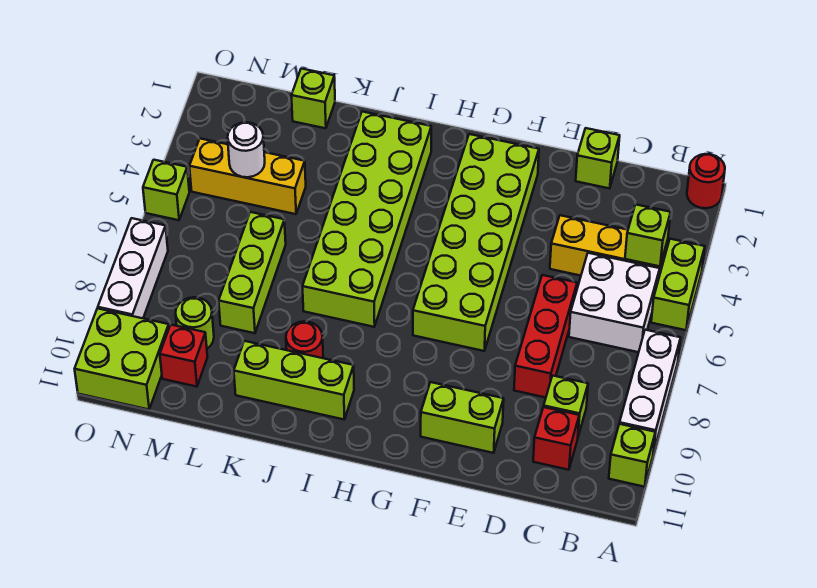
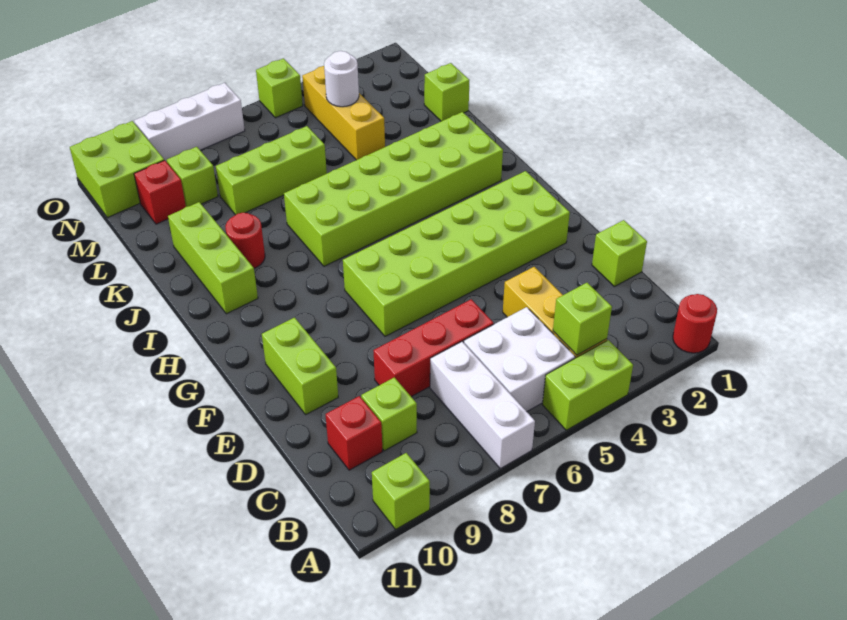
white brick A7:A9 level 1 -> white brick A7:C7 level 1
lime round brick M9 level 1 -> lime brick M9 level 1

